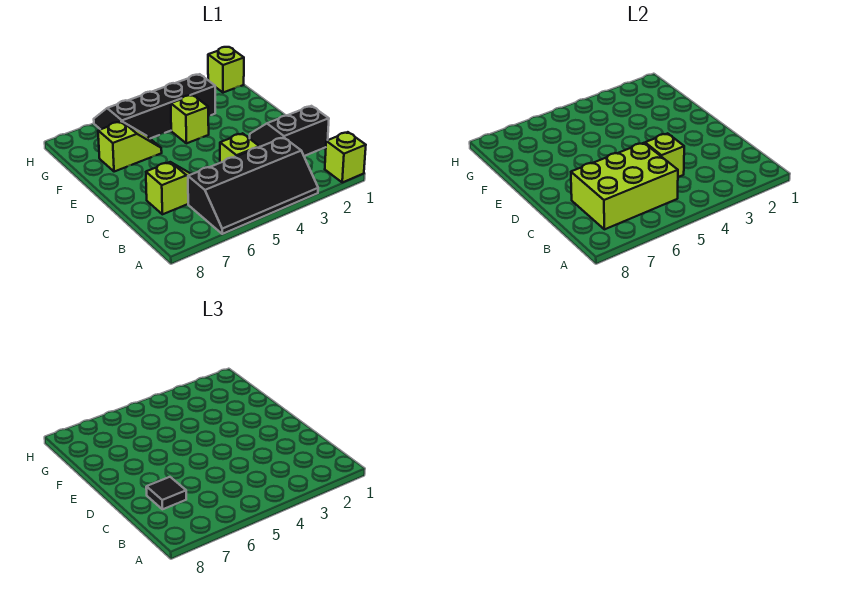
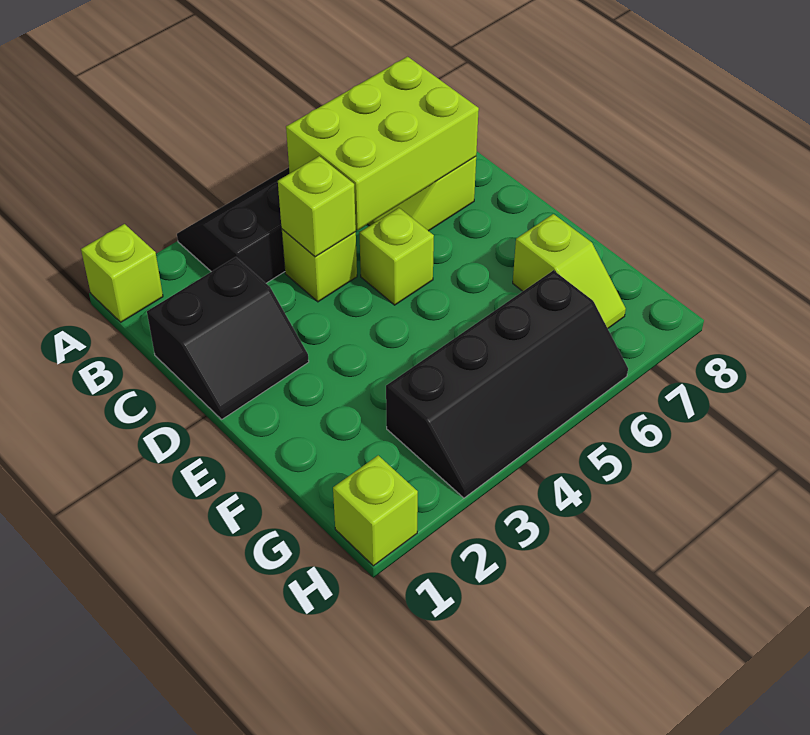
black tile C7 level 3 -> none
lime brick F4 level 1 -> lime brick D5 level 1
lime slope F6:F7 level 1 top 7 -> lime slope F7:G7 level 1 top F

